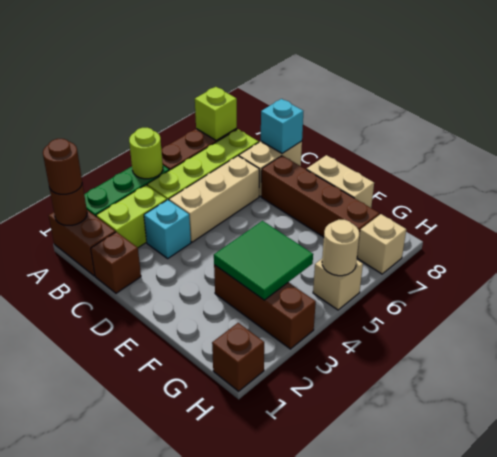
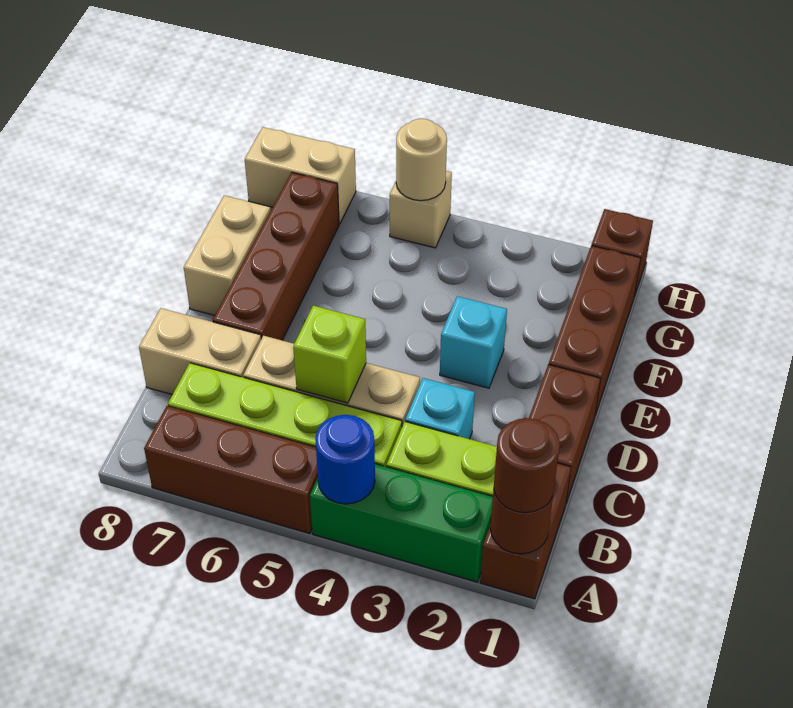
lime round brick A4 level 2 -> blue round brick A4 level 2
lime brick A7 level 2 -> lime brick C5 level 2
brown brick C1 level 1 -> brown brick C1:D1 level 1
cyan brick C8 level 2 -> cyan brick E3 level 1
brown brick F3:H3 level 1 -> brown brick E1:G1 level 1
green tile F3:G4 level 2 -> none
tan brick H7 level 1 -> tan brick H7:H8 level 1

